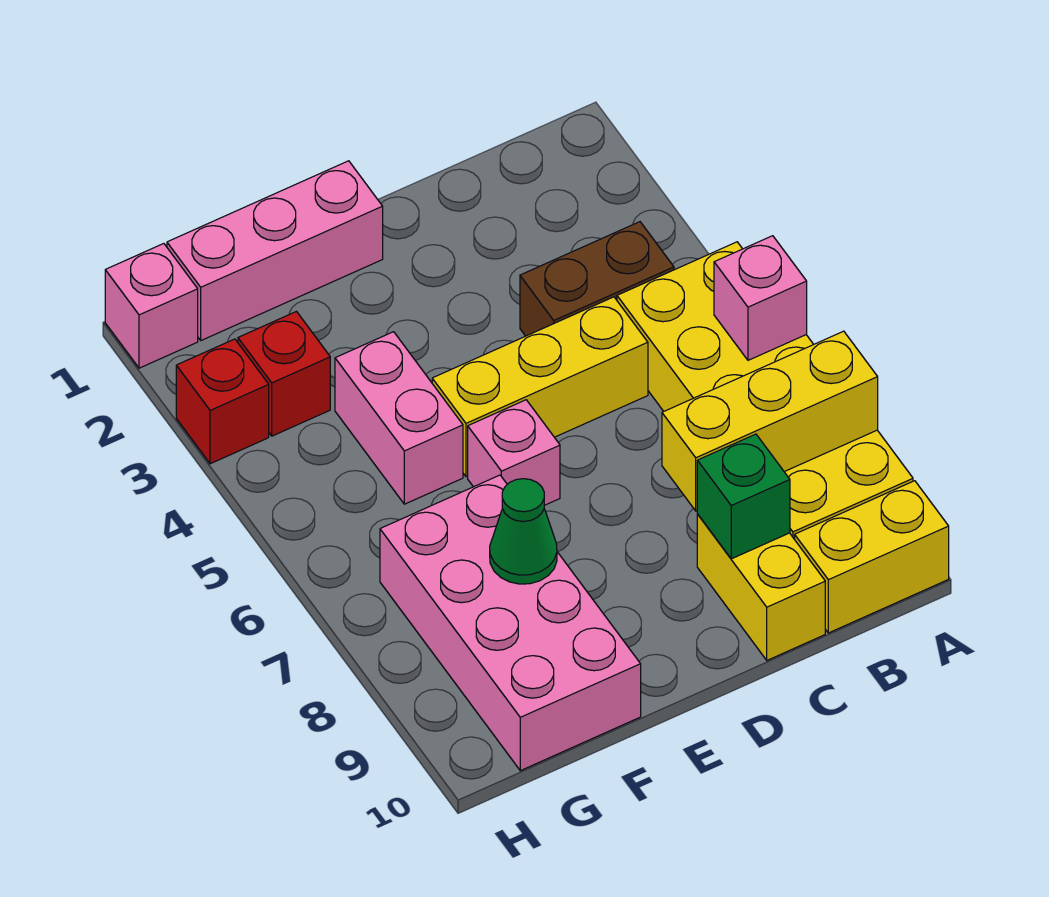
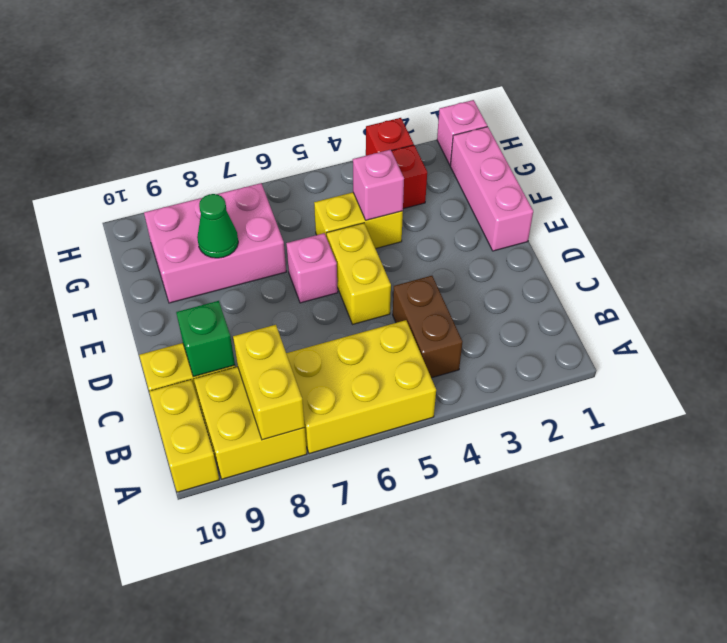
pink brick A6 level 2 -> pink brick F4 level 2
yellow brick A8:C8 level 2 -> yellow brick A8:B8 level 2
yellow brick C5:E5 level 1 -> yellow brick D5:E5 level 1
pink brick F4:F5 level 1 -> yellow brick F4:F5 level 1
pink brick F7:G10 level 1 -> pink brick F7:G9 level 1

